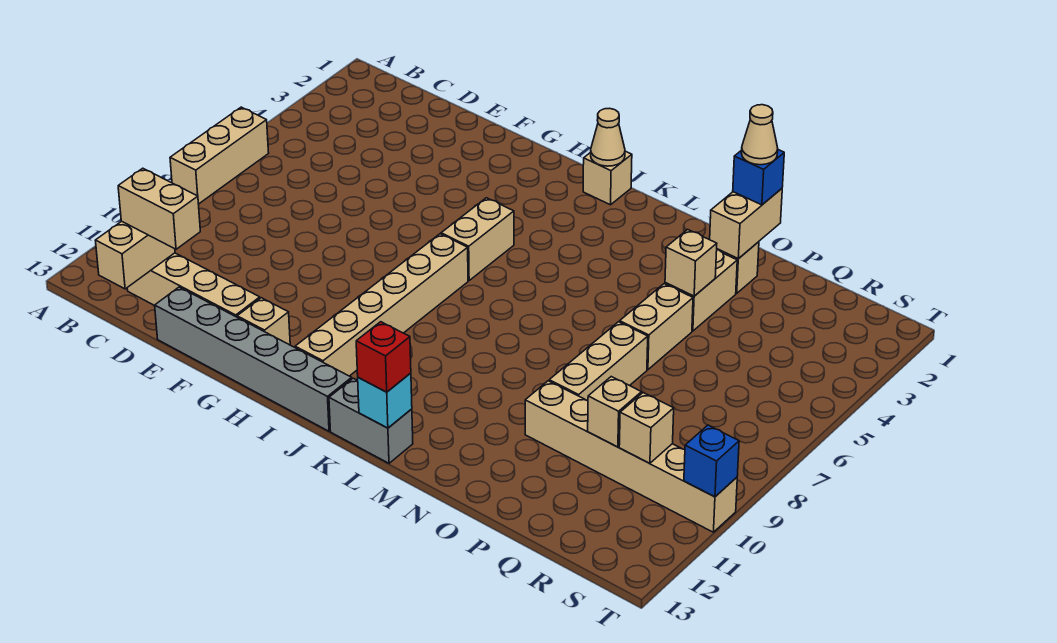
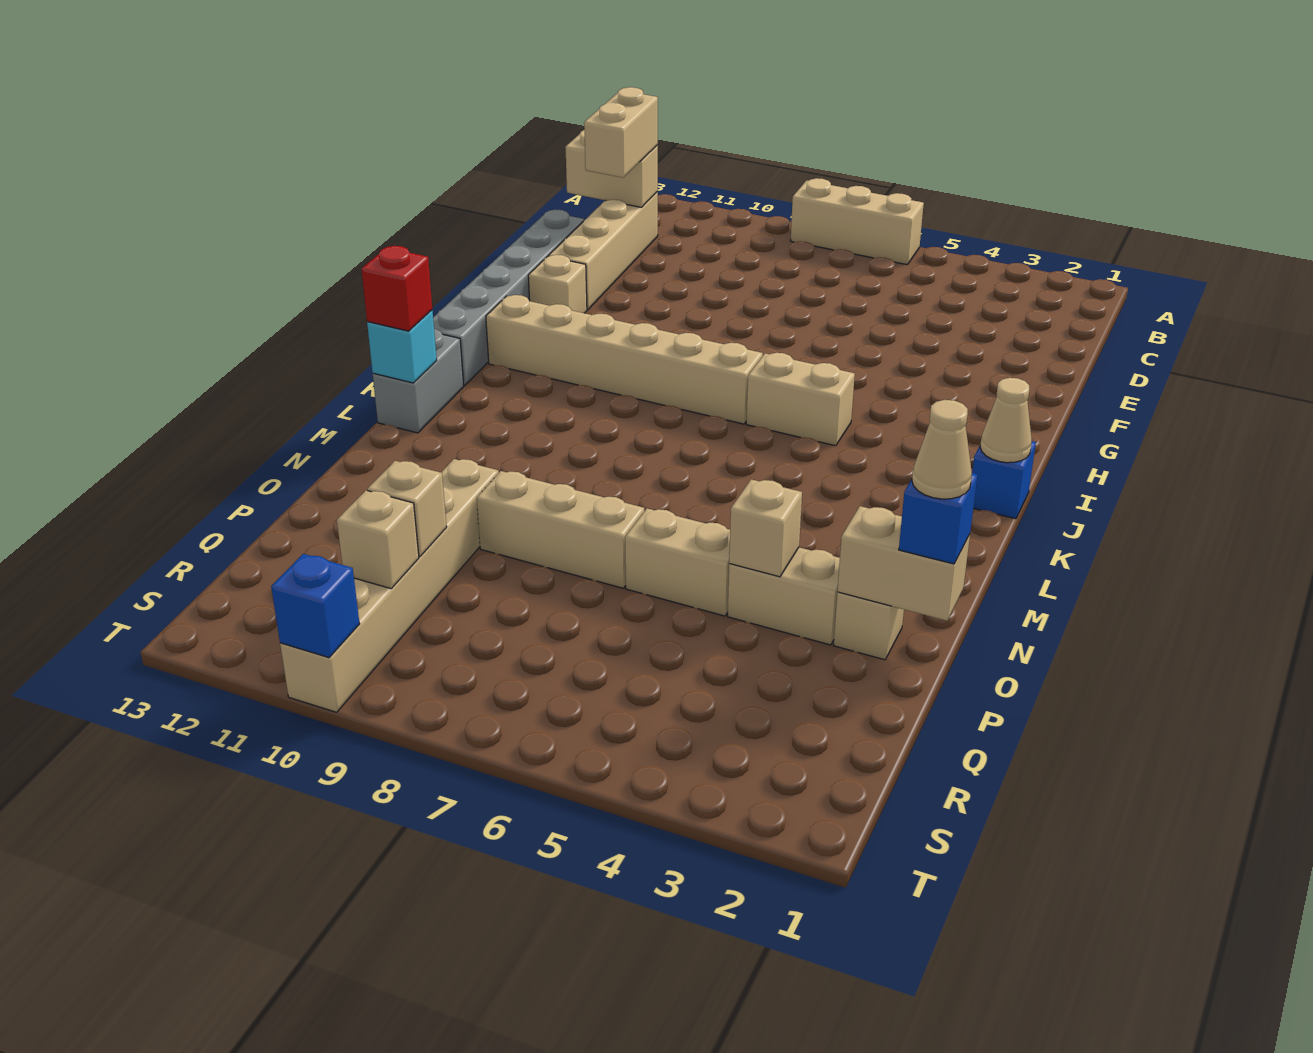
tan brick J1 level 1 -> blue brick J1 level 1

